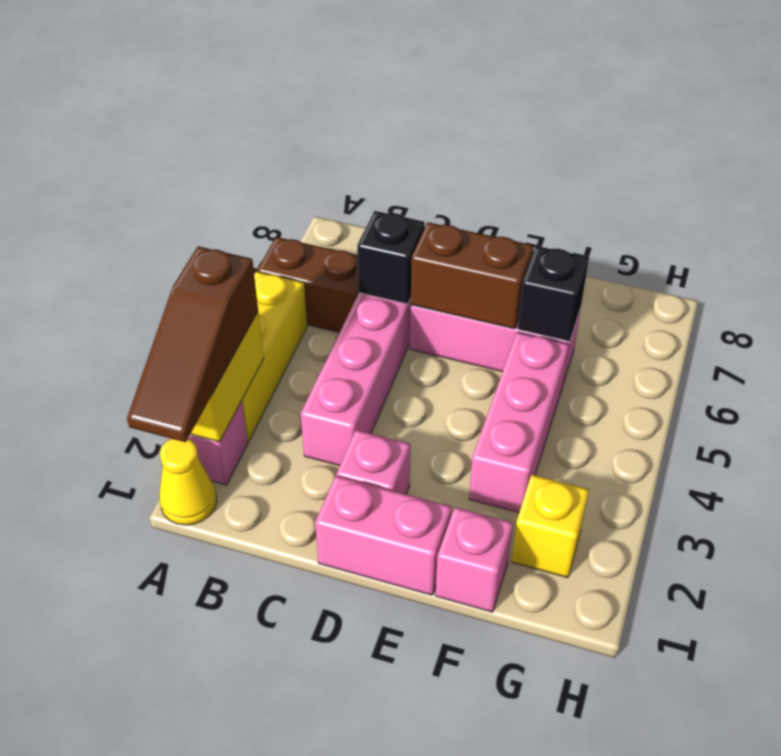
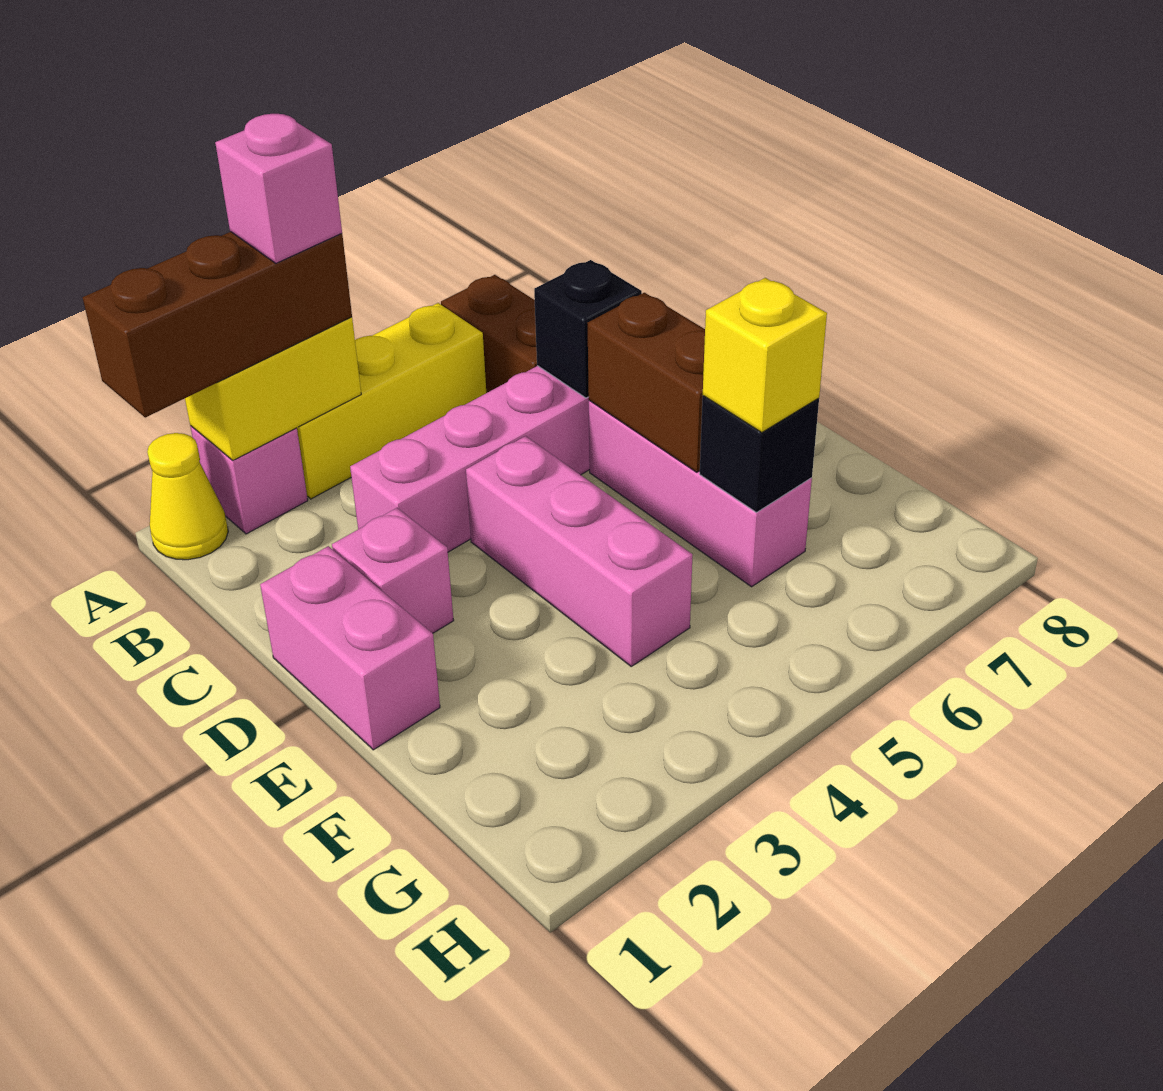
brown slope A1:A3 level 3 top 3 -> brown brick A1:A3 level 3
pink brick F1 level 1 -> pink brick A3 level 4
pink brick F3:F5 level 1 -> pink brick D4:F4 level 1
yellow brick G2 level 1 -> yellow brick F6 level 3

